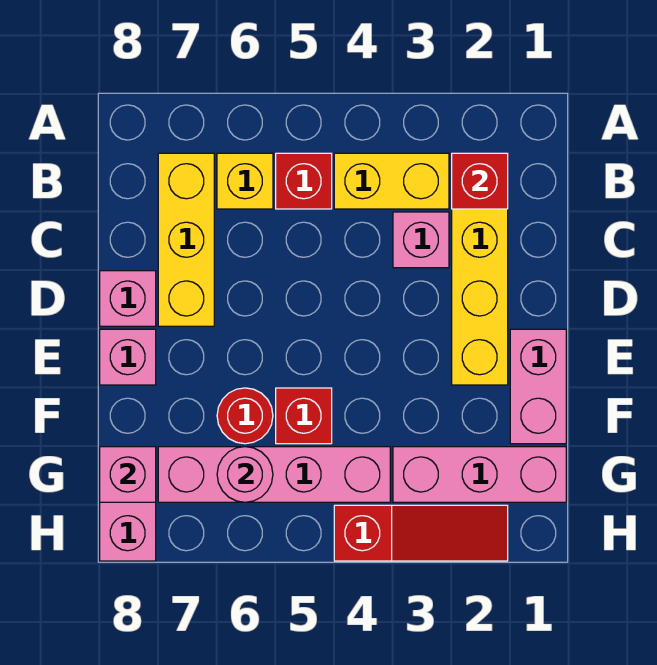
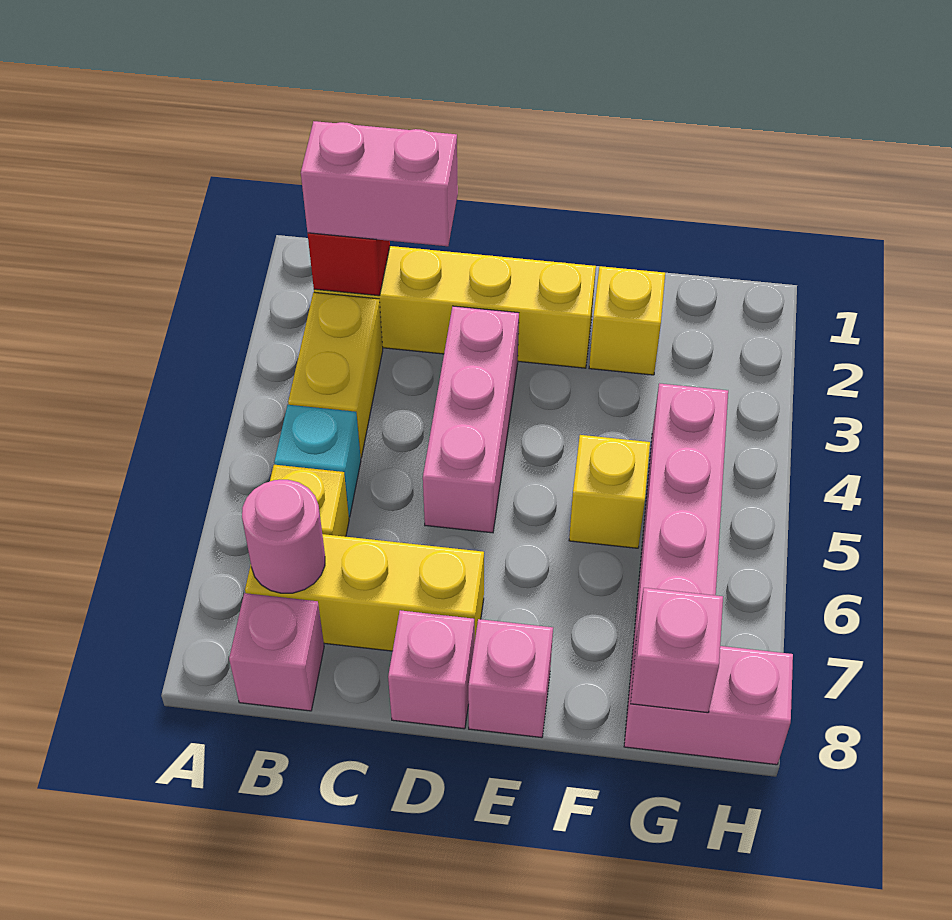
red brick B5 level 1 -> cyan brick B5 level 1
pink brick C3 level 1 -> pink brick B8 level 1
pink brick E1:F1 level 1 -> pink brick B2:C2 level 3
none -> yellow brick F2 level 1
red brick F5 level 1 -> yellow brick F5 level 1
red round brick F6 level 1 -> none
pink brick G1:G3 level 1 -> pink brick D3:D5 level 1
pink round brick G6 level 2 -> pink round brick B7 level 2
red slope H2:H4 level 1 top 4 -> none

